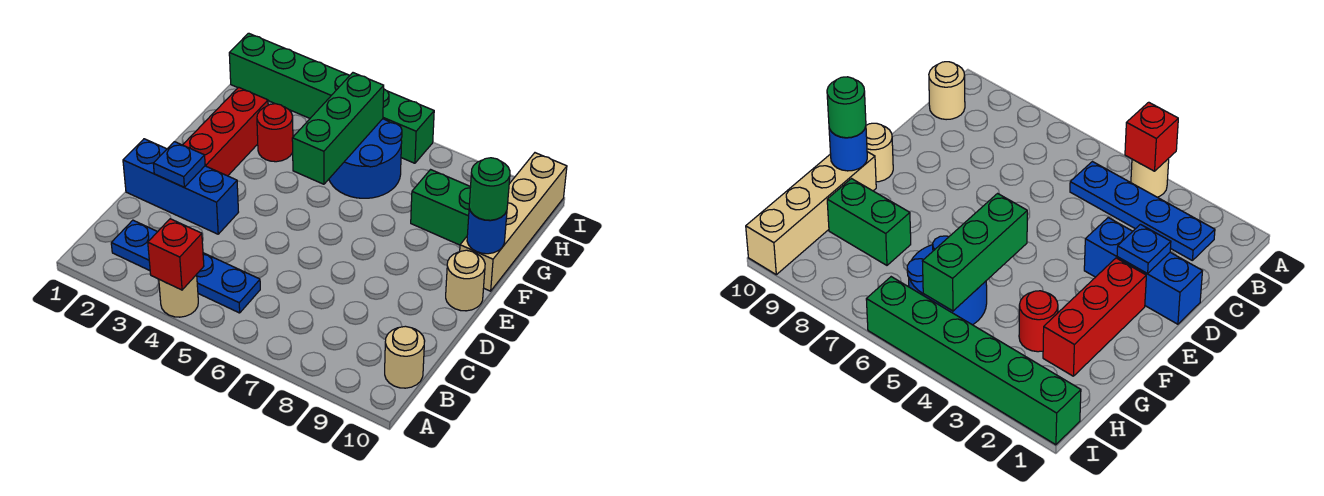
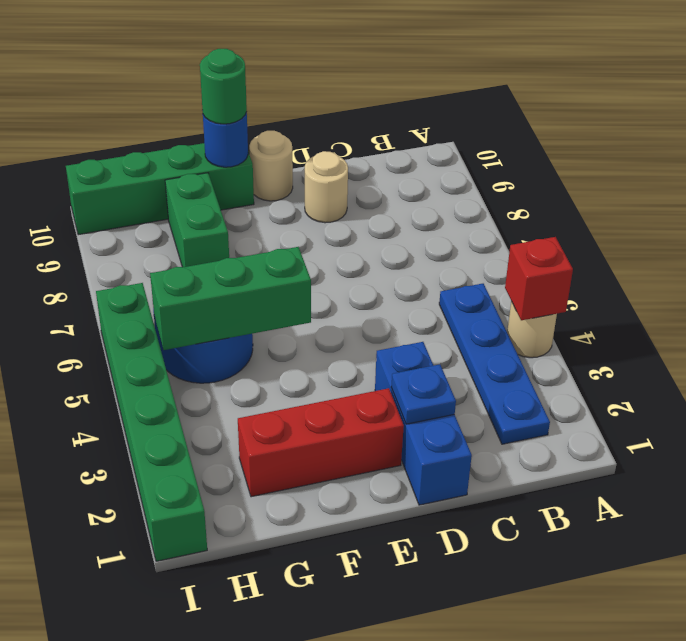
tan round brick B10 level 1 -> tan round brick D9 level 1
tan brick F10:I10 level 1 -> green brick F10:I10 level 1
red round brick G3 level 1 -> none

